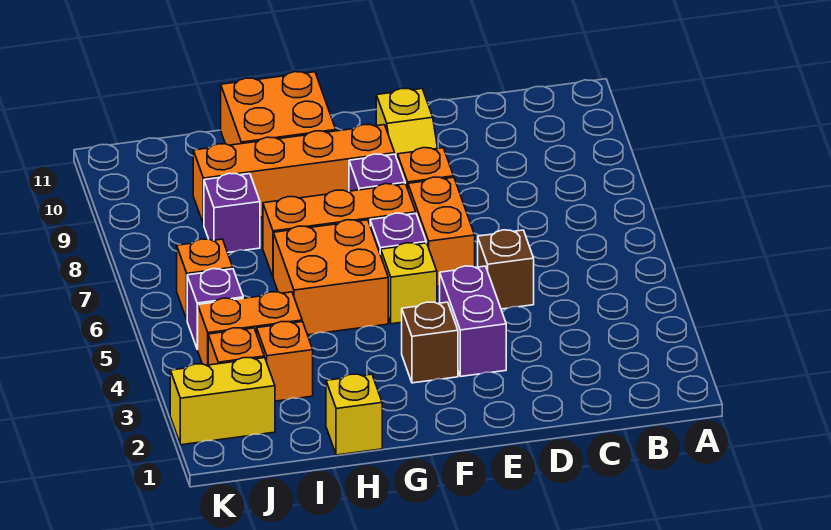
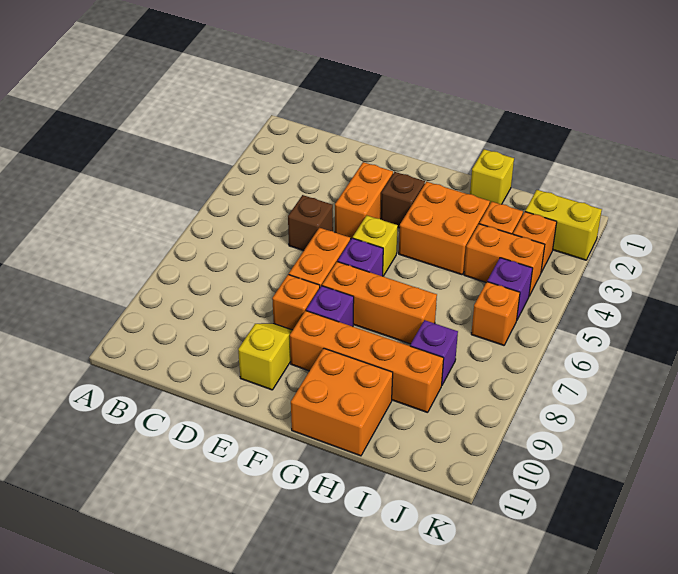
purple brick E3:E4 level 1 -> orange brick E3:E4 level 1
orange brick G5:H6 level 1 -> orange brick G3:H4 level 1

